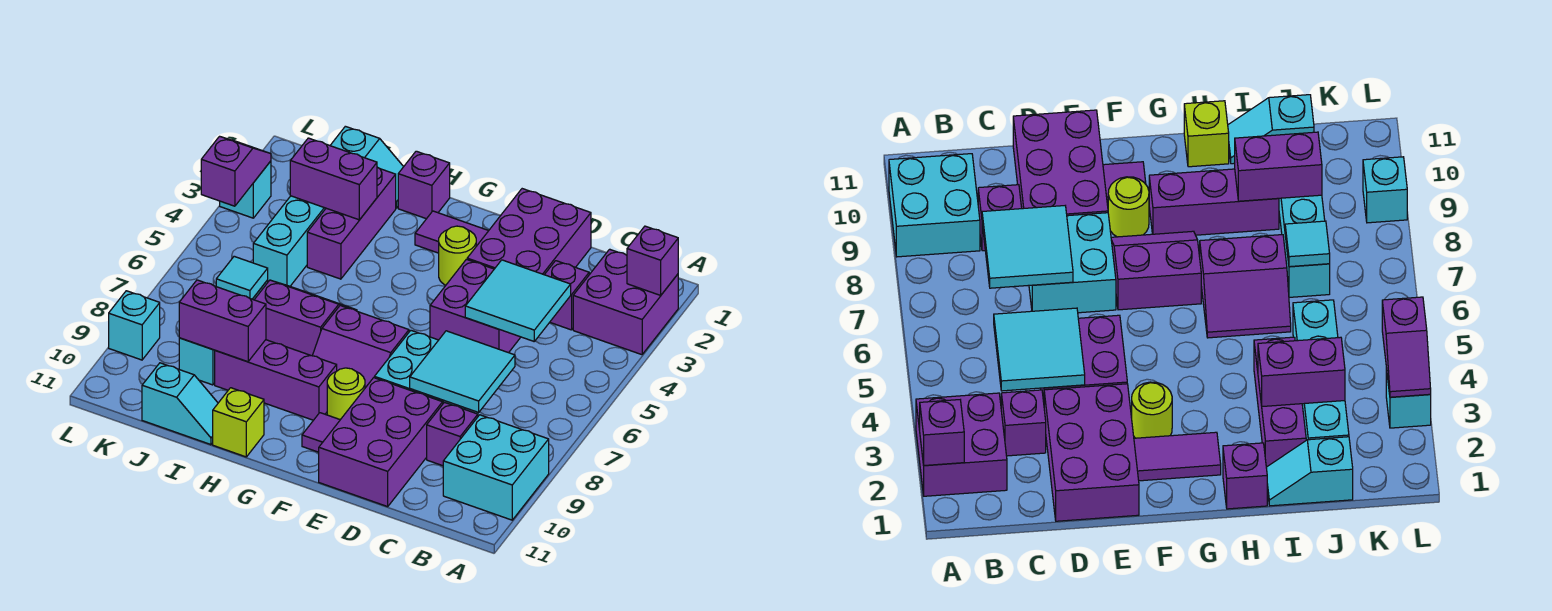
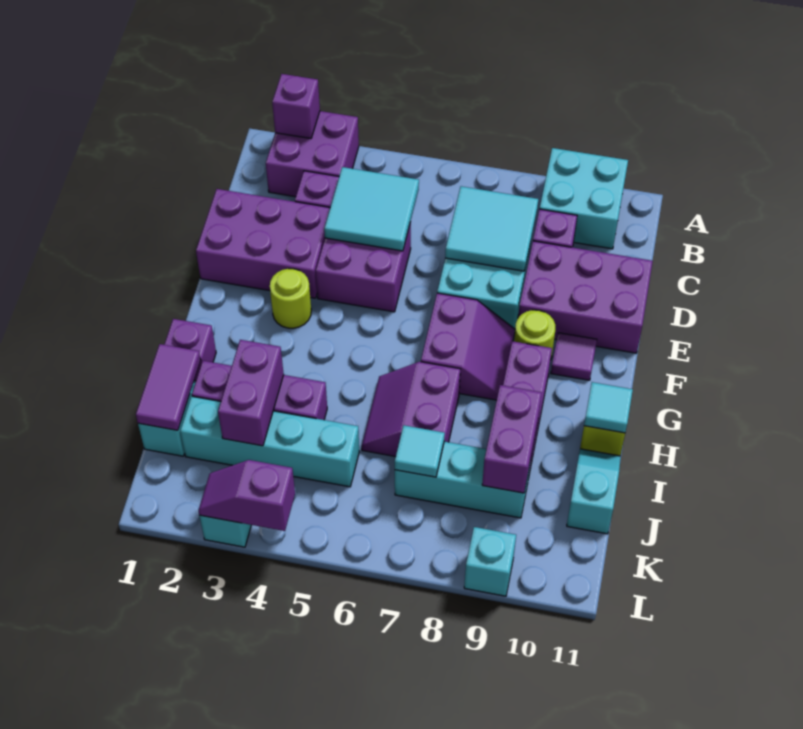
purple tile F2:G2 level 1 -> purple tile I1:J1 level 2
none -> cyan tile H11 level 2

